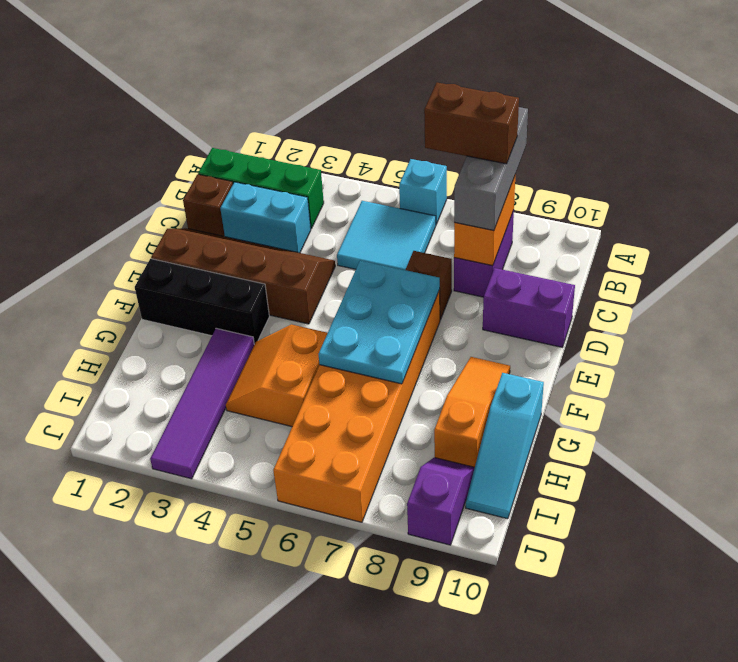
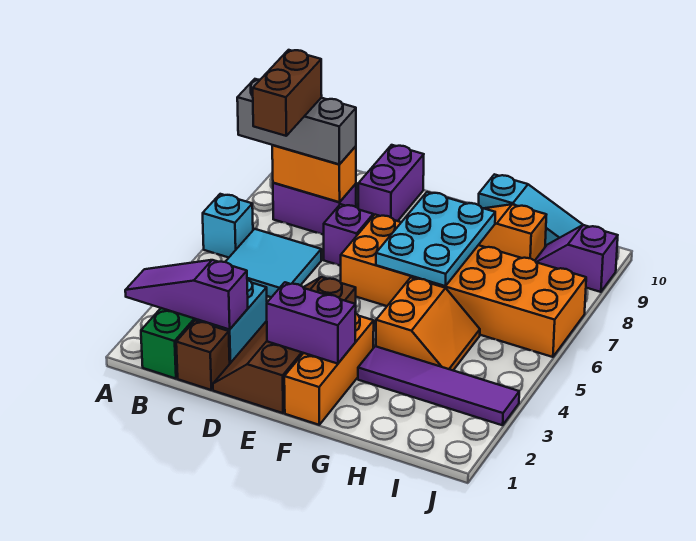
none -> purple slope A2:C2 level 2 top C
brown brick D7 level 1 -> purple brick D7 level 1
none -> purple brick E2:F2 level 2
cyan plate E6:G7 level 2 -> cyan plate F6:G8 level 2
black brick F1:F3 level 1 -> orange brick F1:F3 level 1
orange slope G4:H5 level 1 top 5 -> orange slope G4:H5 level 1 top G

